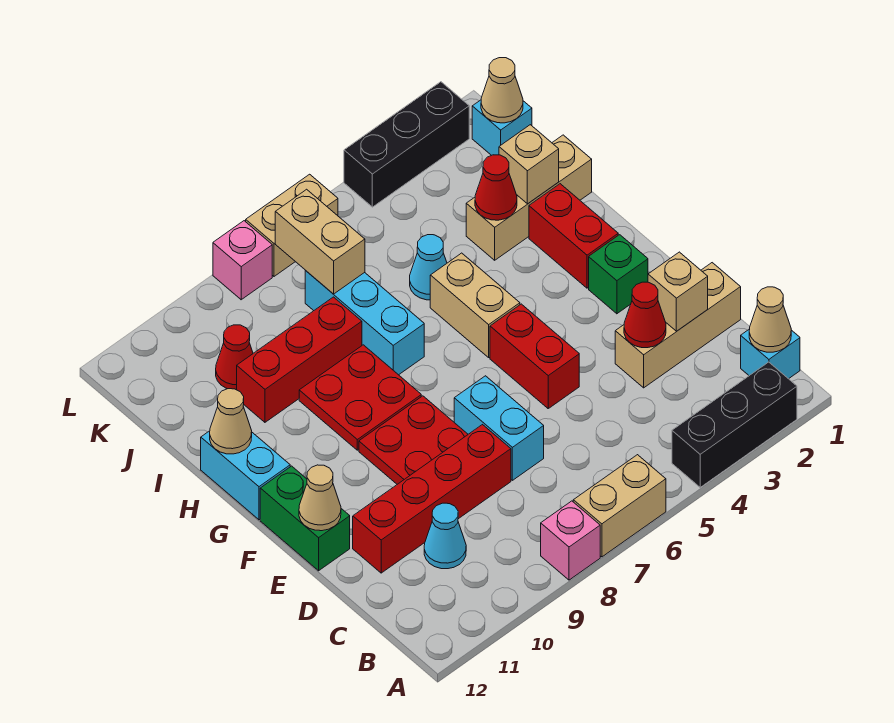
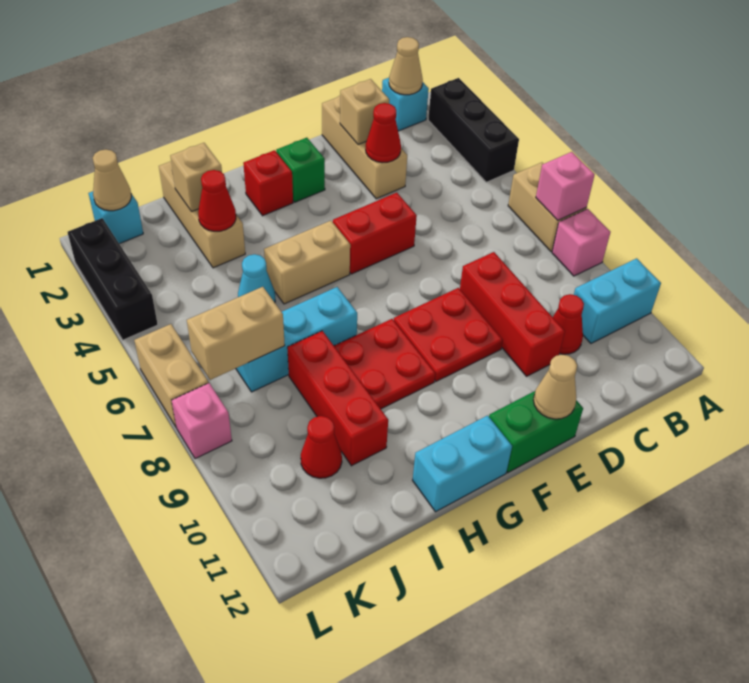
none -> pink brick A7 level 2
cyan cone C10 level 1 -> red cone C10 level 1
cyan brick D7:E7 level 1 -> cyan brick A10:B10 level 1
red brick D8:D11 level 1 -> red brick D8:D10 level 1
red brick G2:H2 level 1 -> red brick G2 level 1
tan cone H12 level 2 -> none

